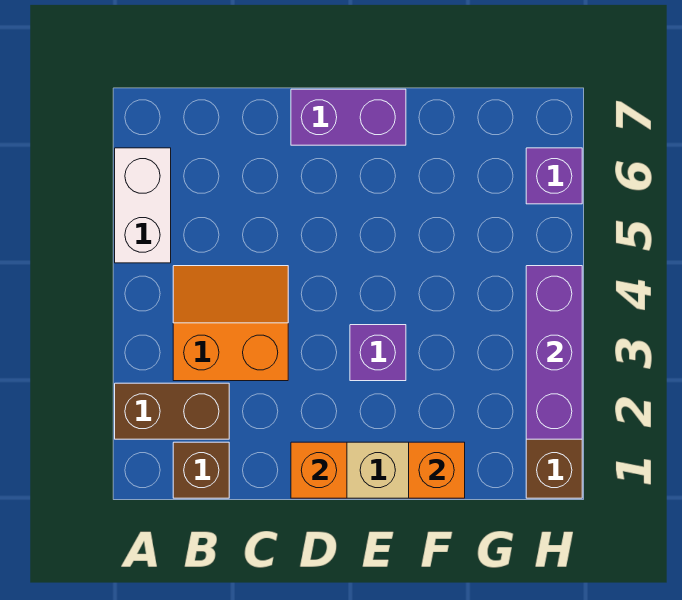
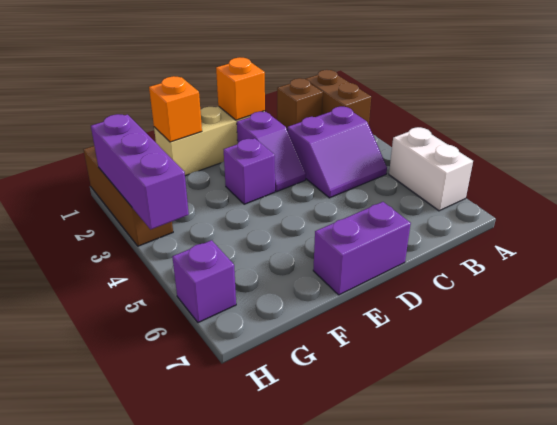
brown brick A2:B2 level 1 -> brown brick A1:A2 level 1
orange slope B3:C4 level 1 top 3 -> purple slope B3:C4 level 1 top 3
none -> purple slope D2:D3 level 1 top 2

